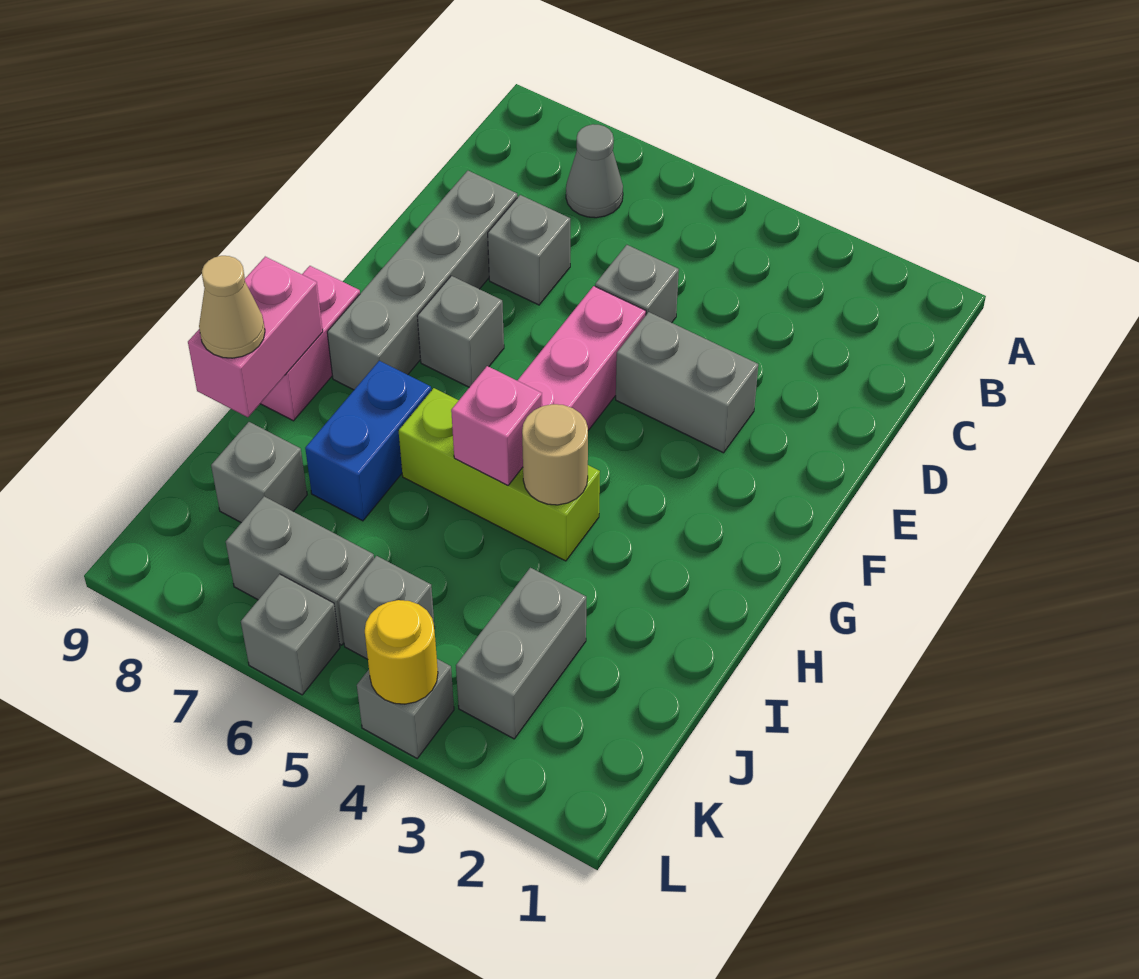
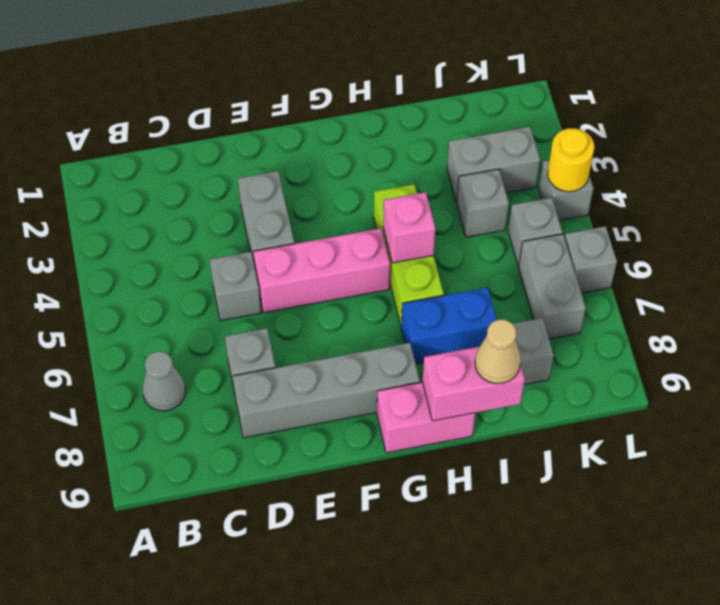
grey brick F7 level 1 -> grey brick J4 level 1
tan round brick H4 level 2 -> none

